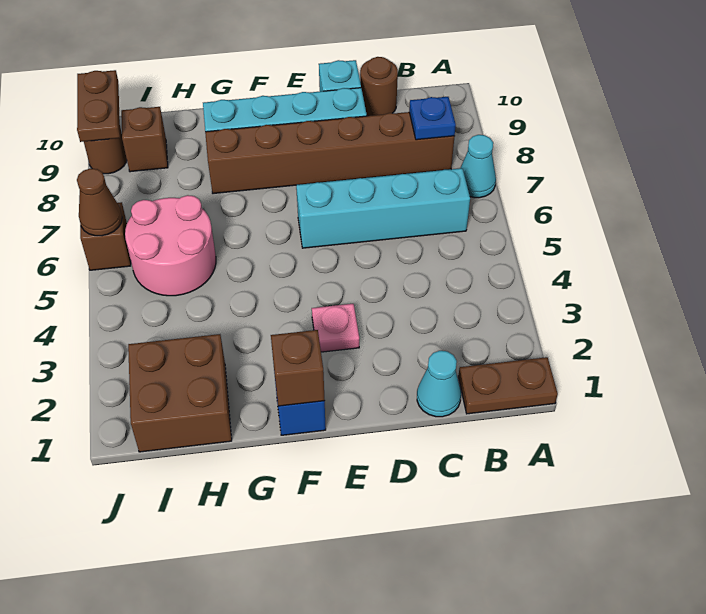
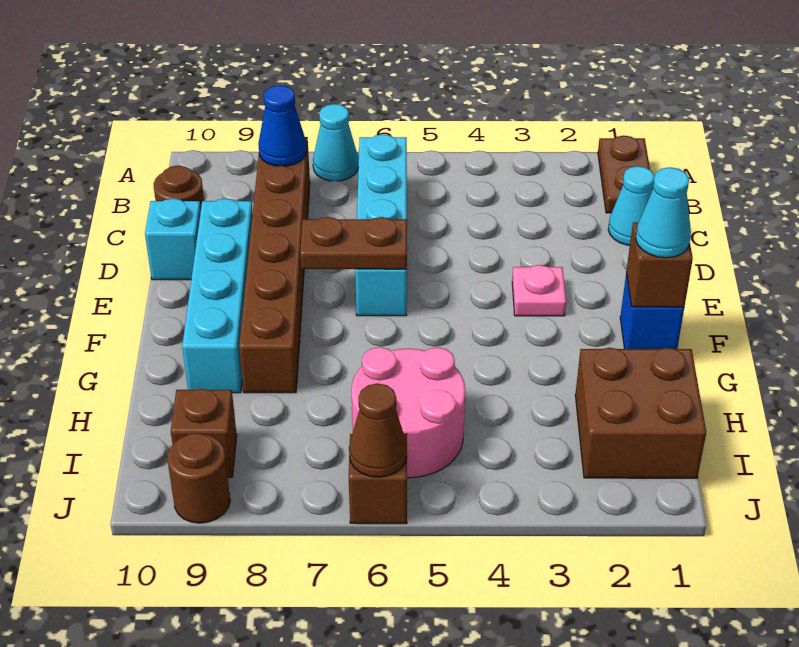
blue plate B8 level 2 -> blue cone B8 level 2
none -> cyan cone F1 level 3
brown plate J9:J10 level 2 -> brown plate E6:E7 level 2

